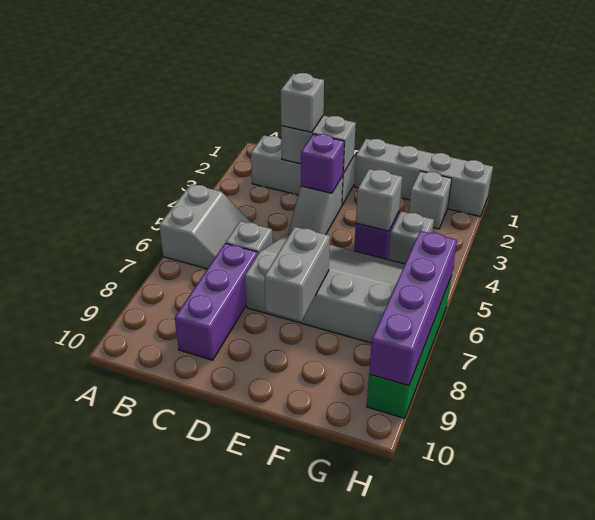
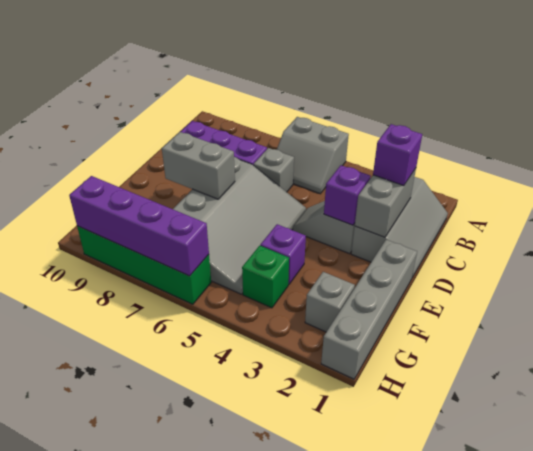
grey brick C2 level 3 -> purple brick C2 level 3
grey brick F4 level 2 -> none
grey brick G4 level 1 -> green brick G4 level 1

